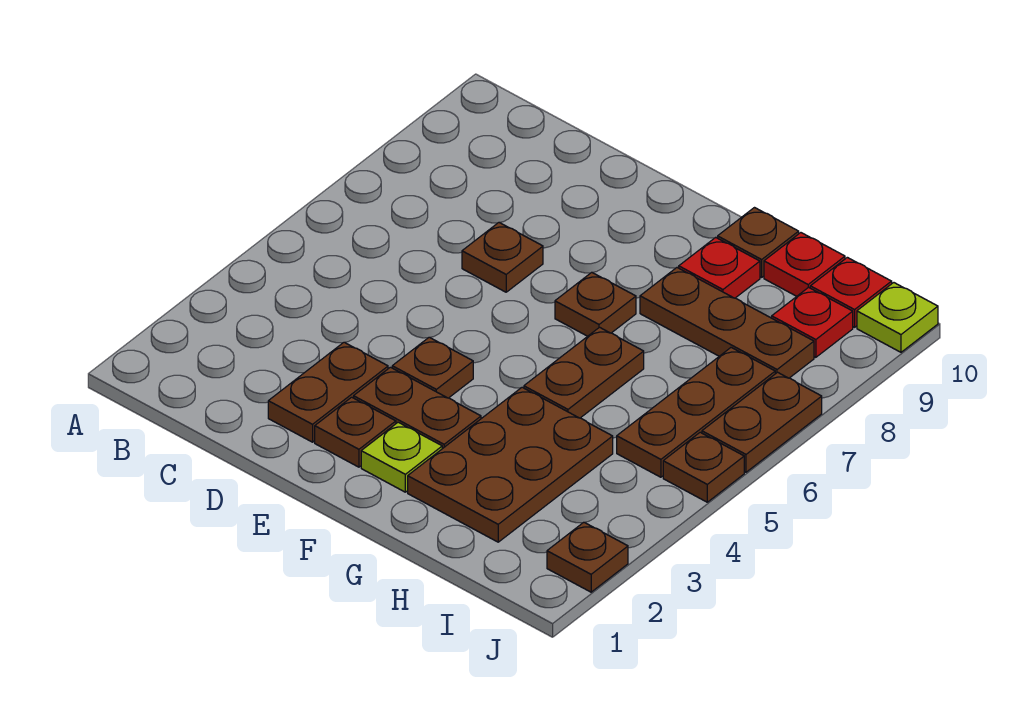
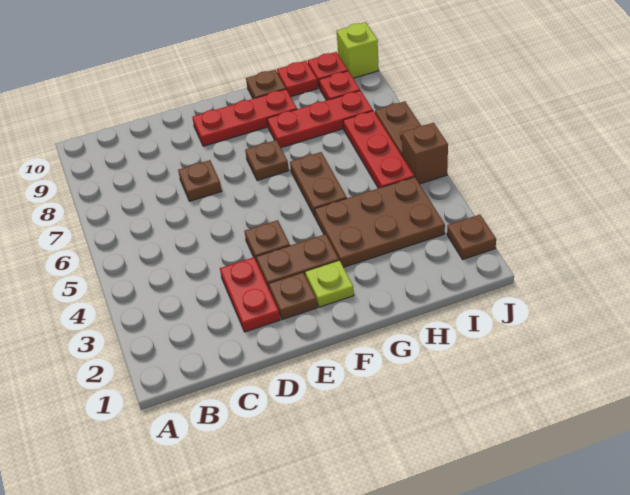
brown plate D2:D3 level 1 -> red plate D2:D3 level 1
brown plate G2:H4 level 1 -> brown plate G3:I4 level 1
brown plate G8:I8 level 1 -> red plate G8:I8 level 1
red plate G9 level 1 -> red plate E9:G9 level 1
brown plate I5:I7 level 1 -> red plate I5:I7 level 1
brown plate J5 level 1 -> brown brick J5 level 1
lime plate J10 level 1 -> lime brick J10 level 1

